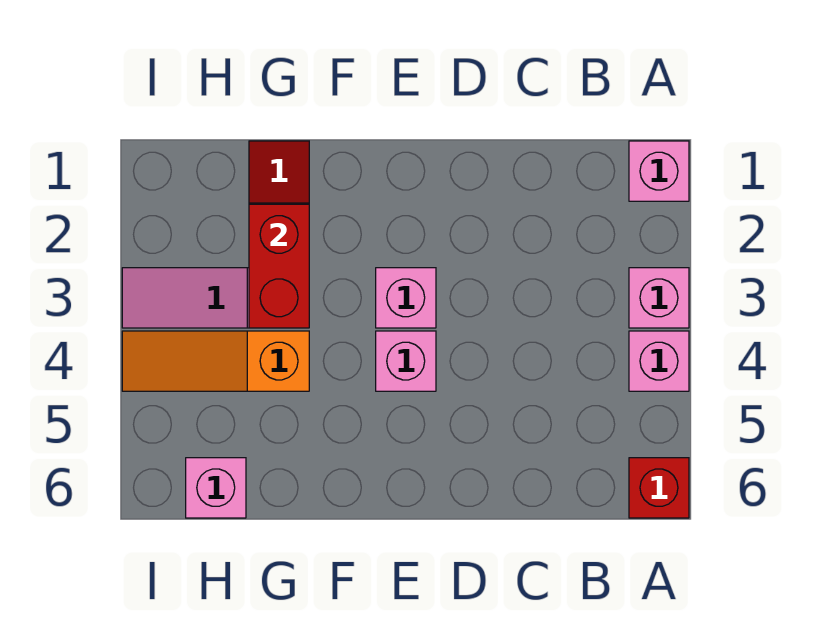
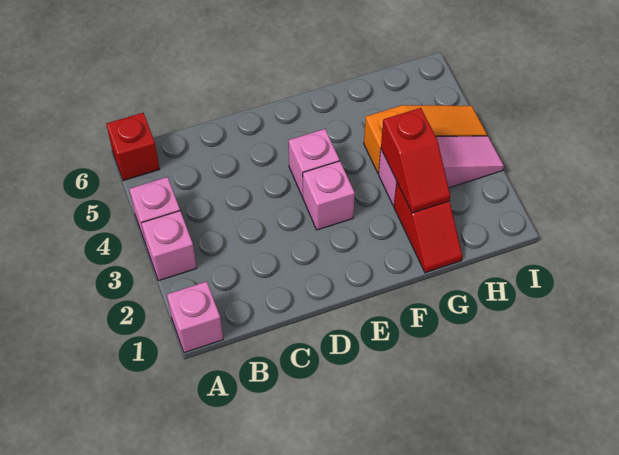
red brick G2:G3 level 2 -> red slope G2:G3 level 2 top 3
pink brick H6 level 1 -> none

